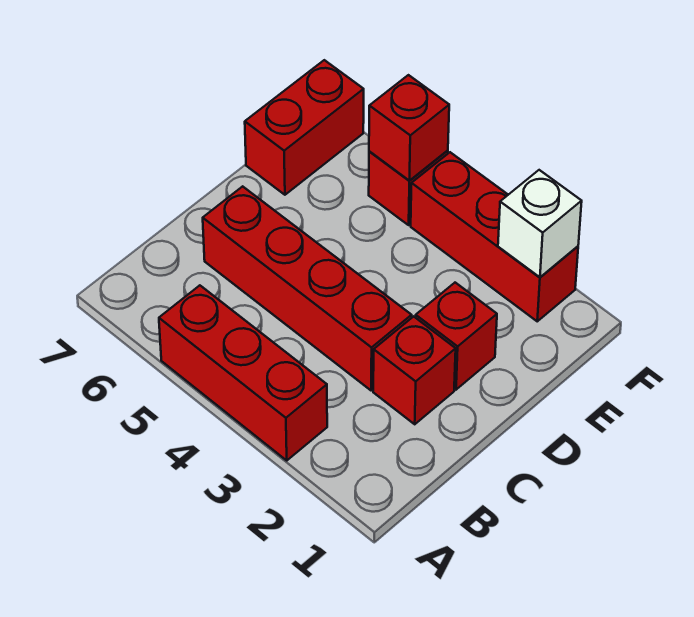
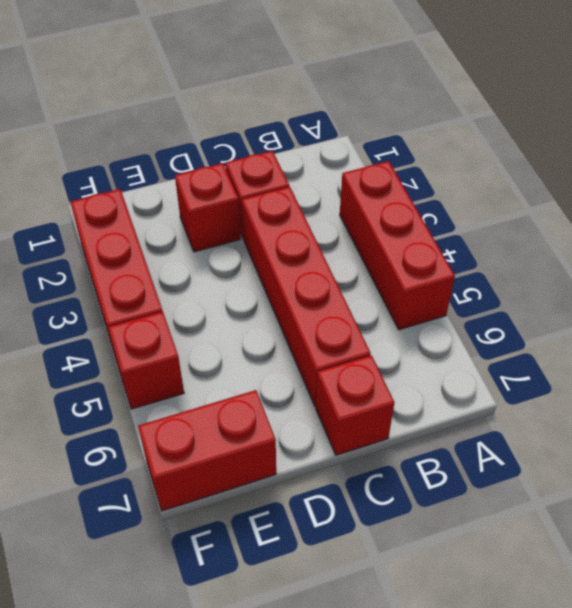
white brick F2 level 2 -> none
red brick F5 level 2 -> red brick C7 level 1

